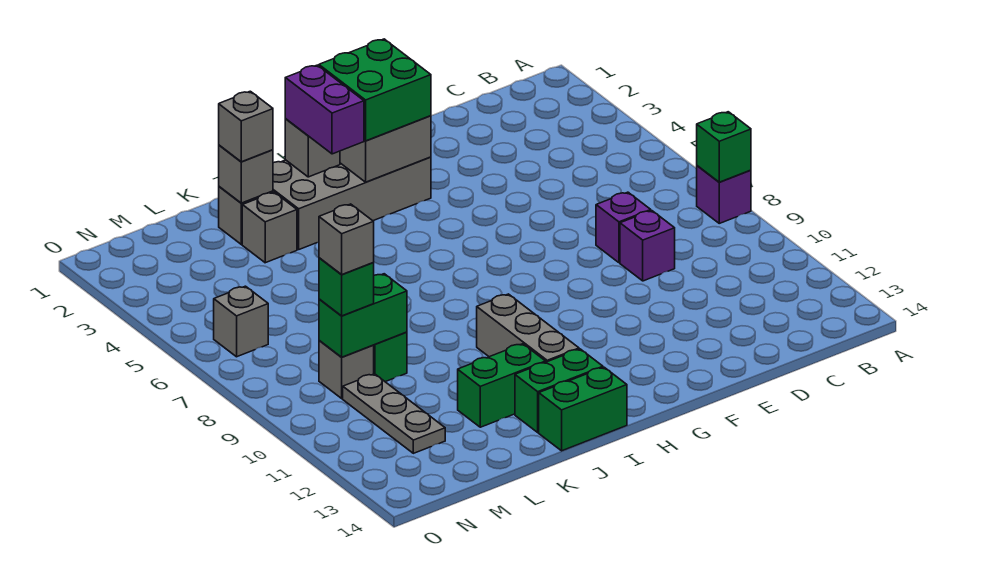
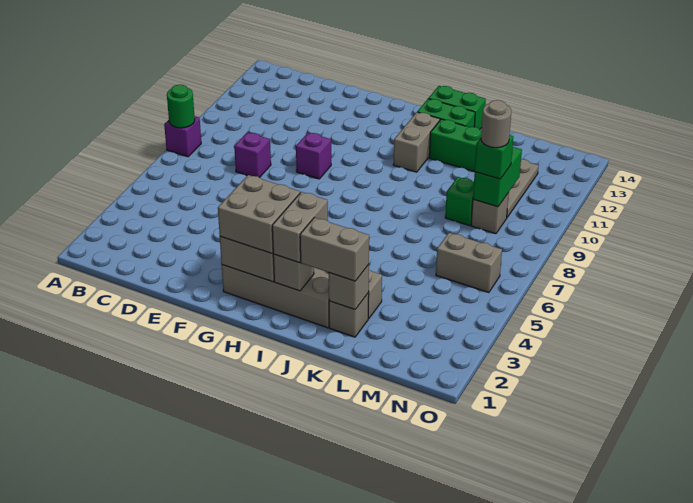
green brick A8 level 2 -> green round brick A8 level 2
purple brick D9 level 1 -> purple brick F9 level 1
green brick G2:H3 level 3 -> grey brick G2:H3 level 3
purple brick I2:I3 level 3 -> grey brick I2:I3 level 3
grey brick I10:I12 level 1 -> grey brick I11:I12 level 1
grey brick K2 level 3 -> grey brick J2:K2 level 3
green brick L9:M9 level 2 -> green brick M9:M10 level 2
grey brick M9 level 4 -> grey round brick M9 level 4
grey brick N6 level 1 -> grey brick M6:N6 level 1

